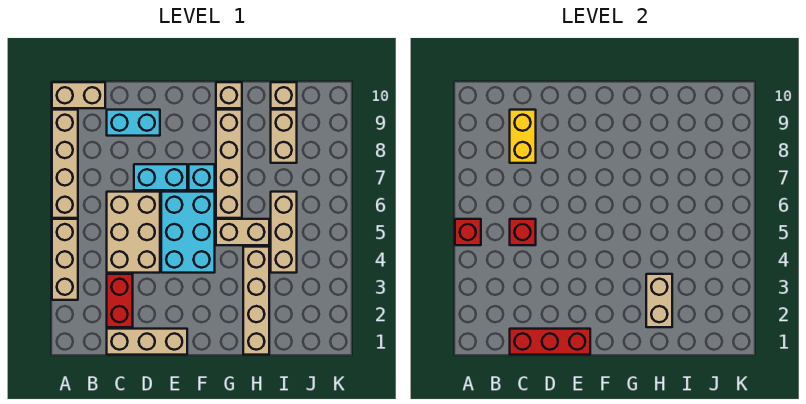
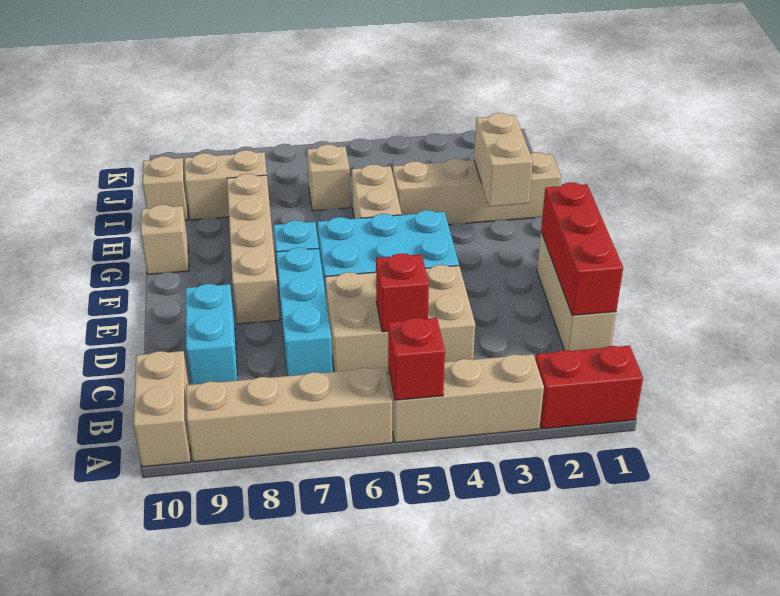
red brick C2:C3 level 1 -> red brick A1:A2 level 1
yellow brick C8:C9 level 2 -> none
cyan brick D7:E7 level 1 -> cyan brick C7:E7 level 1
tan brick G6:G9 level 1 -> tan brick E8:H8 level 1
tan brick H2:H3 level 2 -> tan brick G2:H2 level 2
tan brick I4:I6 level 1 -> tan brick I6 level 1

